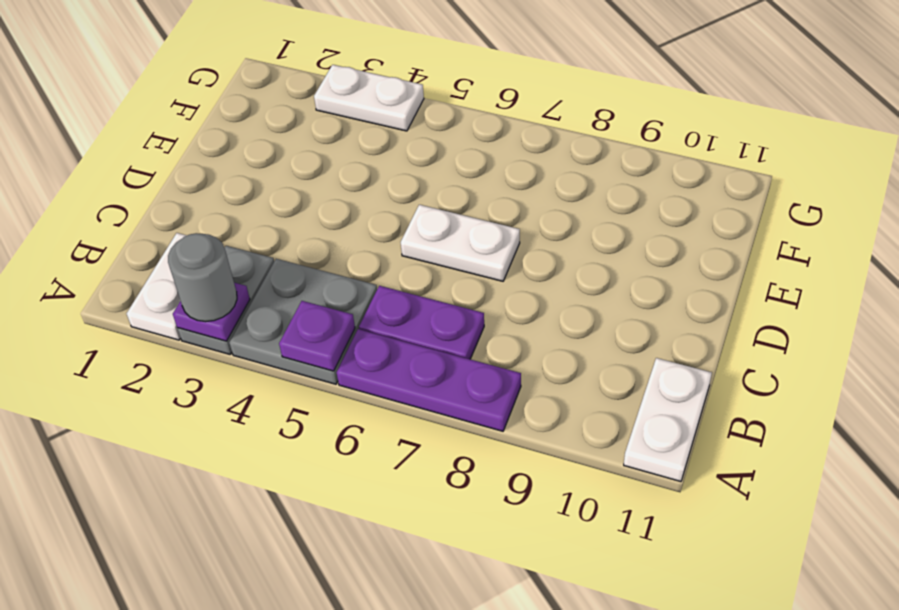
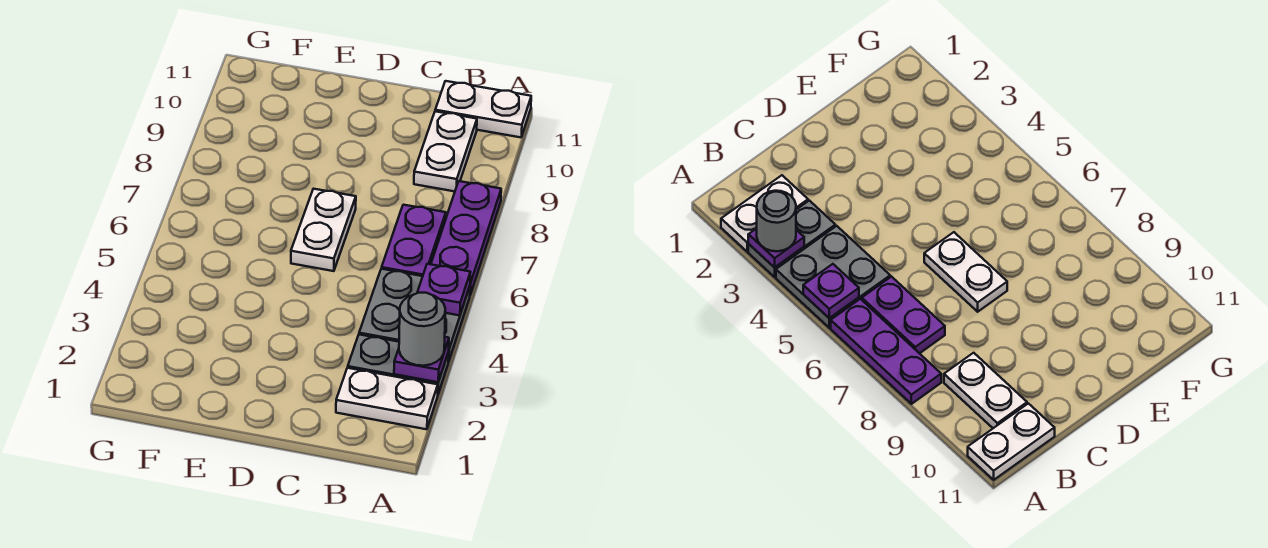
white plate G3:G4 level 1 -> white plate B9:B10 level 1

